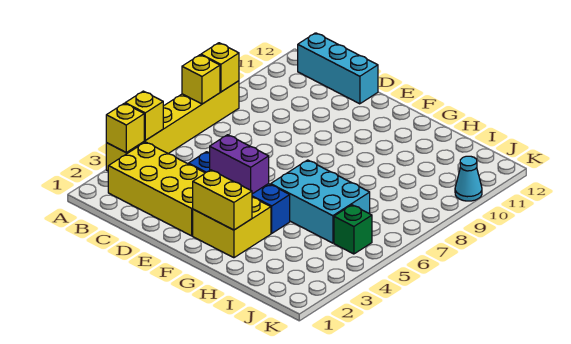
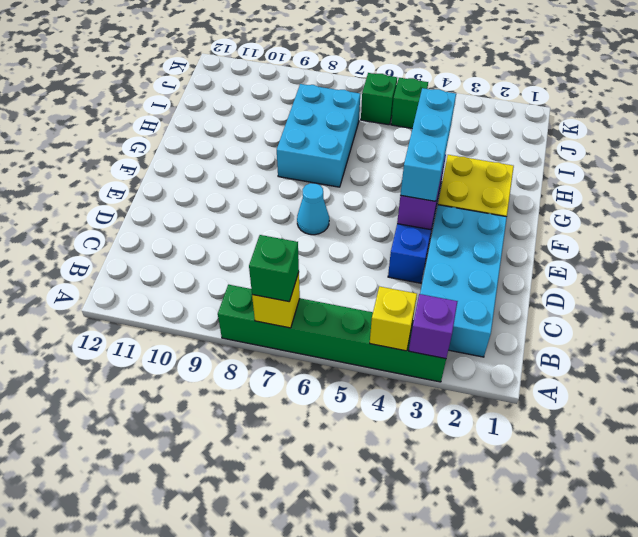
yellow brick A3:A8 level 1 -> green brick A3:A8 level 1
yellow brick A3 level 2 -> purple brick A3 level 2
none -> green brick A7 level 3
yellow brick A8 level 2 -> none
yellow brick B2:E3 level 1 -> cyan brick B2:E3 level 1
cyan brick B12:D12 level 1 -> cyan brick E4:G4 level 3
yellow brick F2:G2 level 2 -> none
cyan brick G5:I6 level 1 -> cyan brick G7:I8 level 1
none -> green brick J6 level 1
cyan cone K10 level 1 -> cyan cone E7 level 1

